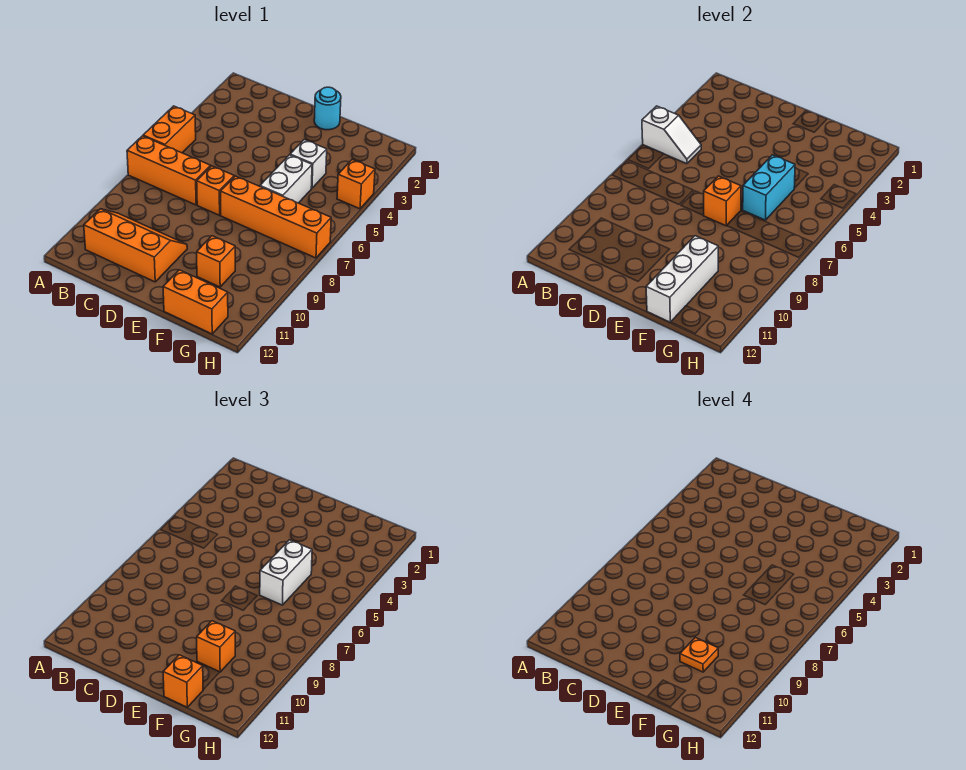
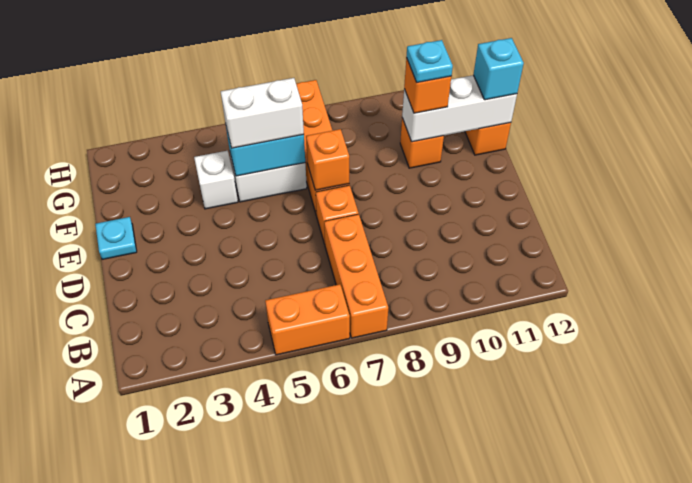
white slope A5:B5 level 2 top A -> none
orange slope B10:D11 level 1 top 11 -> none
cyan round brick E1 level 1 -> cyan plate E1 level 1
orange plate F10 level 4 -> cyan plate F10 level 4
orange brick F12 level 3 -> cyan brick F12 level 3
orange brick H4 level 1 -> none

